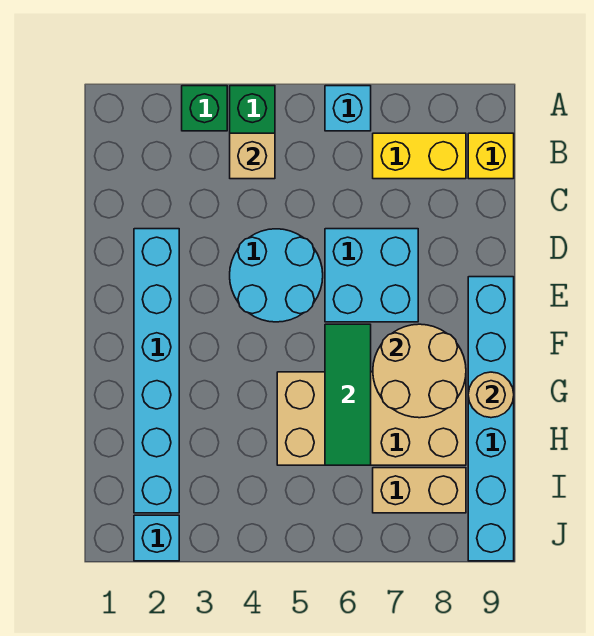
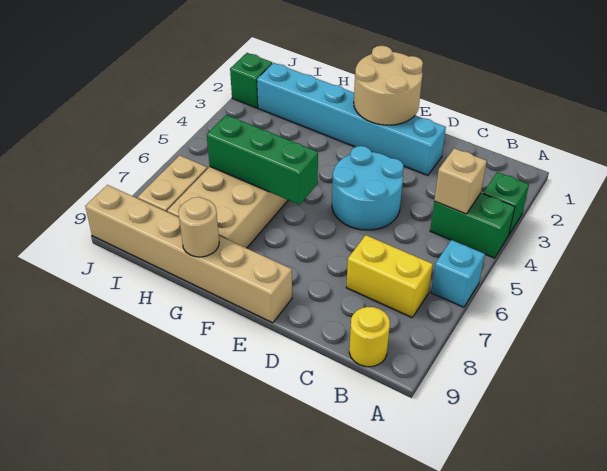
yellow brick B7:B8 level 1 -> yellow brick B7:C7 level 1
yellow brick B9 level 1 -> yellow round brick B9 level 1
cyan brick D6:E7 level 1 -> none
cyan brick E9:J9 level 1 -> tan brick E9:J9 level 1
green tile F6:H6 level 2 -> green brick F6:H6 level 2
tan round brick F7:G8 level 2 -> tan round brick E1:F2 level 2
cyan brick J2 level 1 -> green brick J2 level 1

